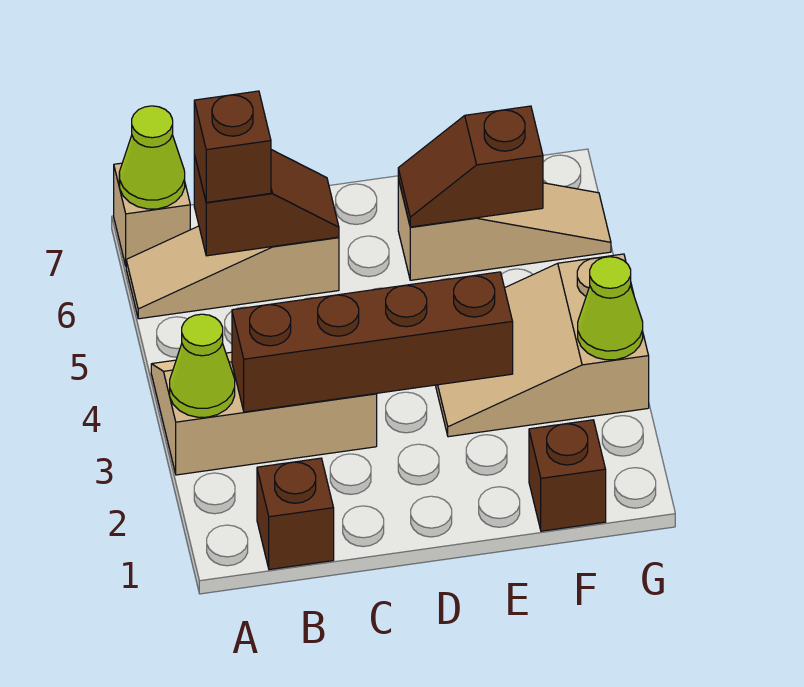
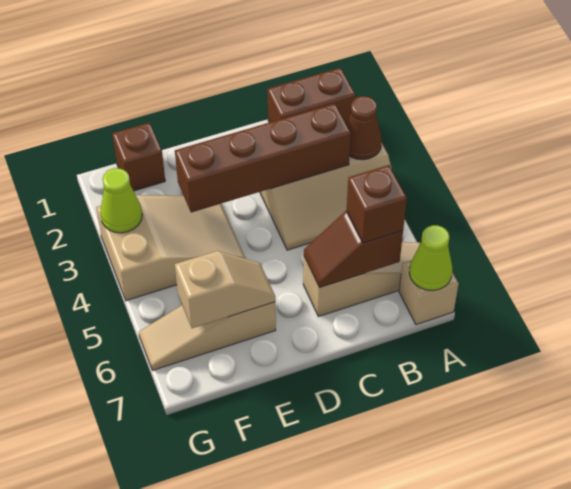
lime cone A3 level 2 -> brown cone A3 level 2
brown brick B1 level 1 -> brown brick A1:B1 level 1
brown slope E6:F6 level 2 top F -> tan slope E6:F6 level 2 top F

